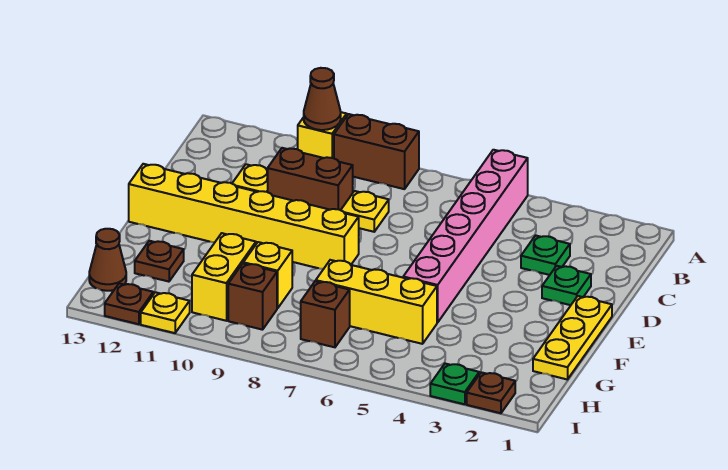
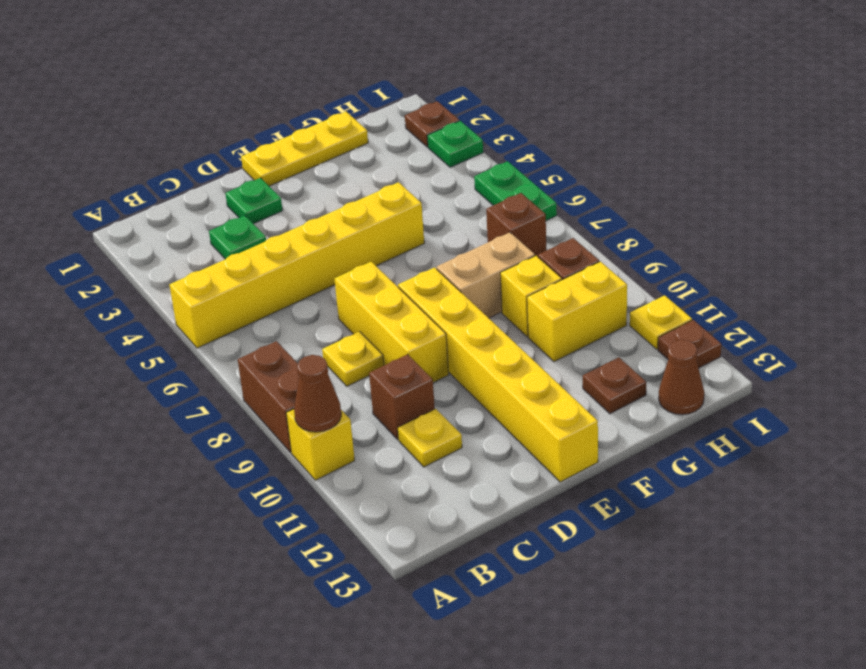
pink brick A5:F5 level 1 -> yellow brick A5:F5 level 1
brown brick C9:C10 level 1 -> brown brick C10 level 1
none -> tan brick F8:G8 level 1
yellow brick G5:G7 level 1 -> yellow brick D7:D9 level 1
none -> green plate I5:I6 level 1

